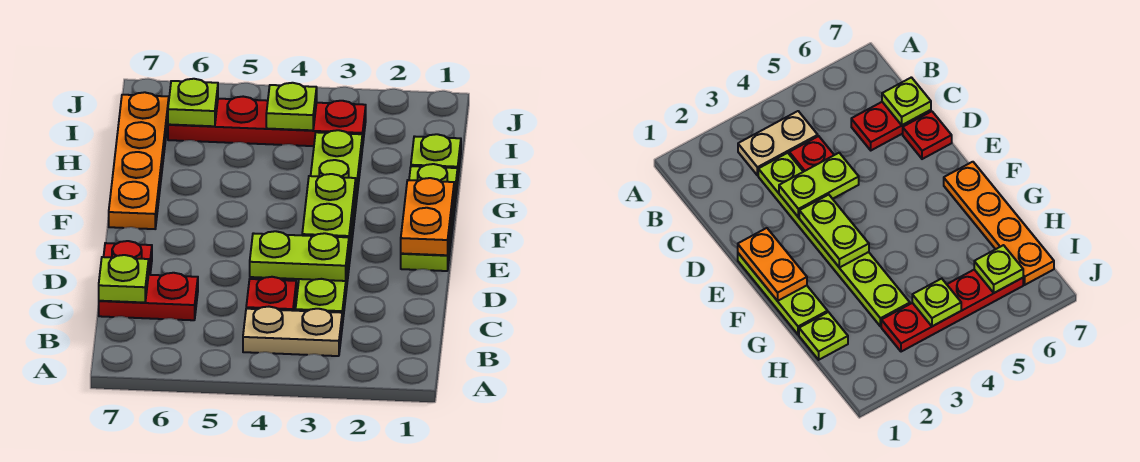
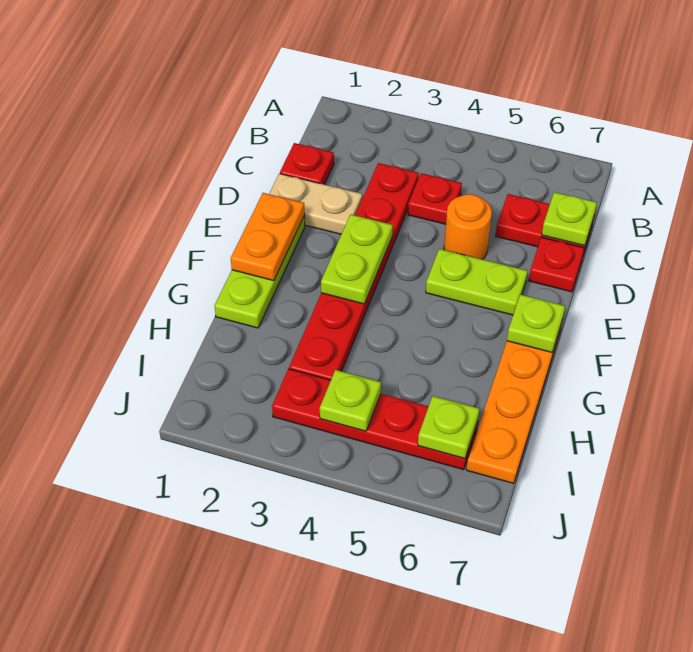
tan plate B3:B4 level 1 -> tan plate D1:D2 level 1
none -> red plate C1 level 1
lime plate C3:H3 level 1 -> red plate C3:H3 level 1
lime plate D3:D4 level 2 -> lime plate E5:E6 level 1
none -> orange round brick D5 level 1
lime plate H1 level 1 -> lime plate F7 level 2

